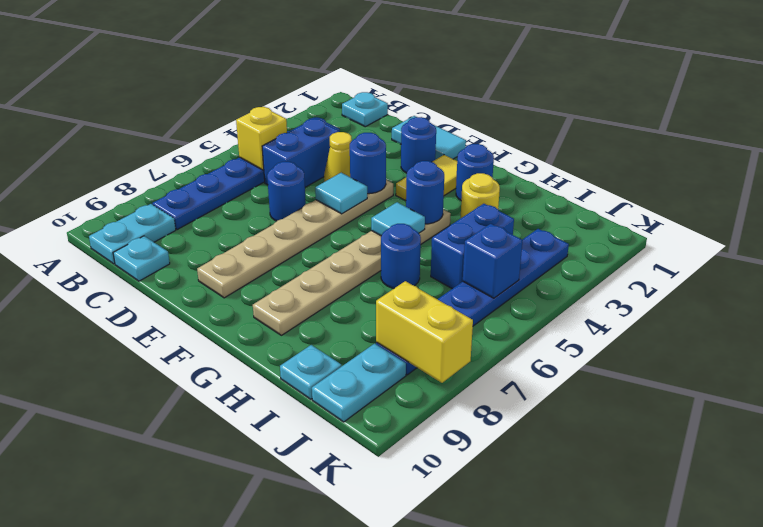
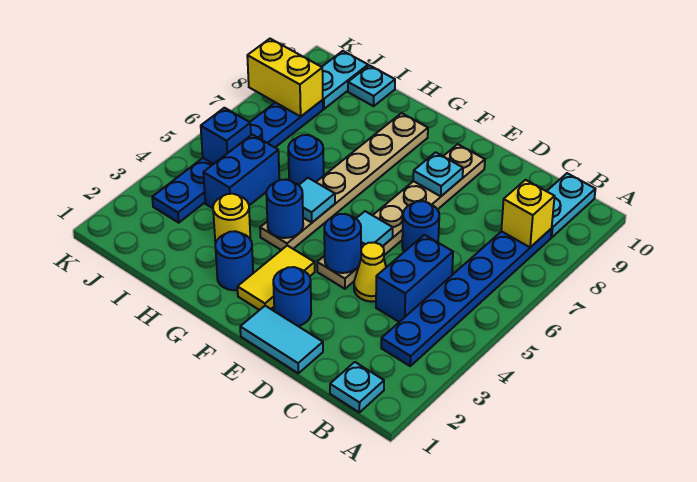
yellow brick B5 level 2 -> yellow brick B8 level 2
cyan plate C10 level 1 -> cyan plate E8 level 2

